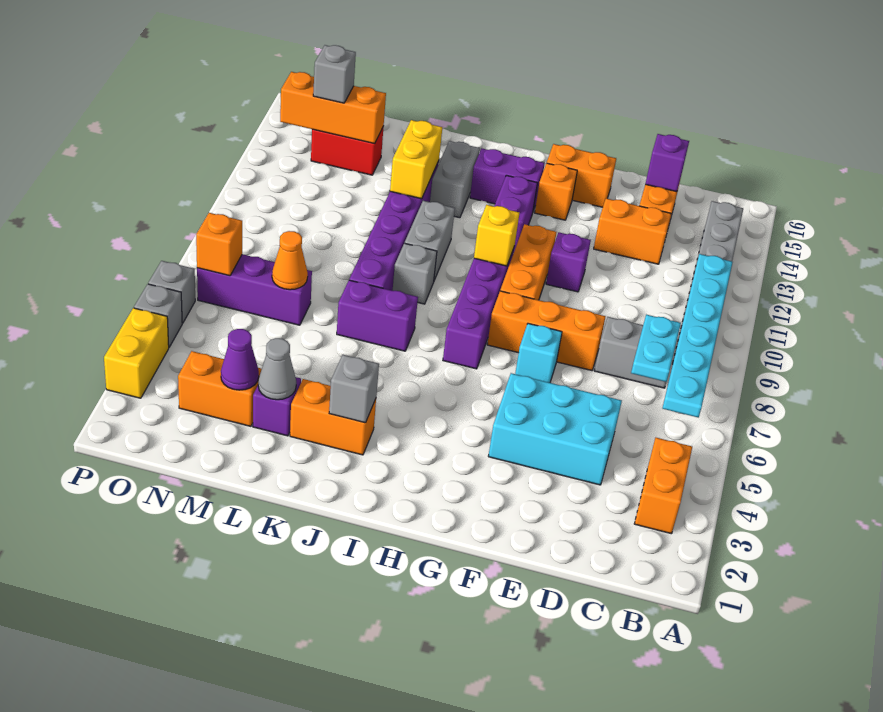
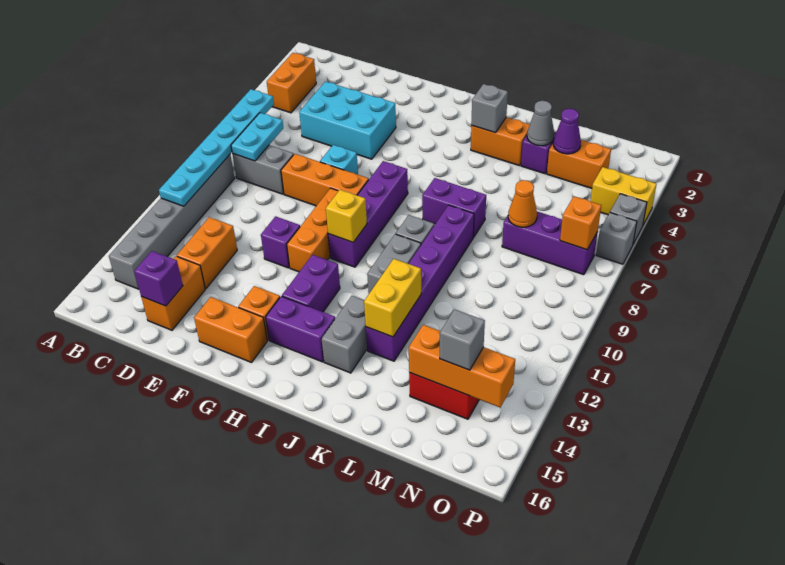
orange brick D13:E13 level 1 -> orange brick D12:D13 level 1
yellow brick P3:P4 level 1 -> yellow brick O4:P4 level 1

